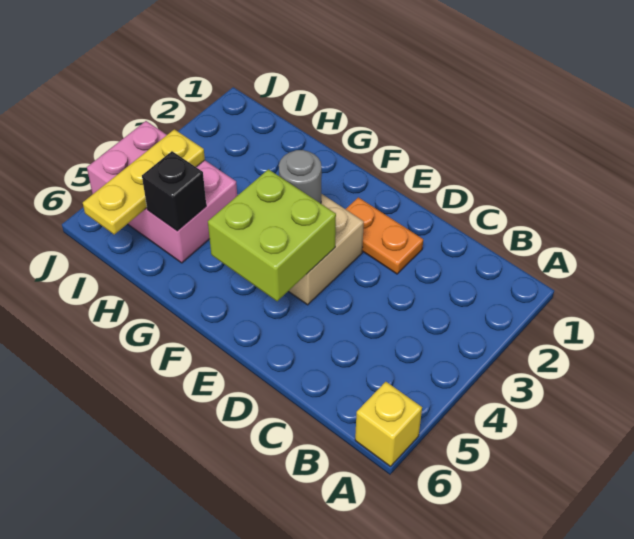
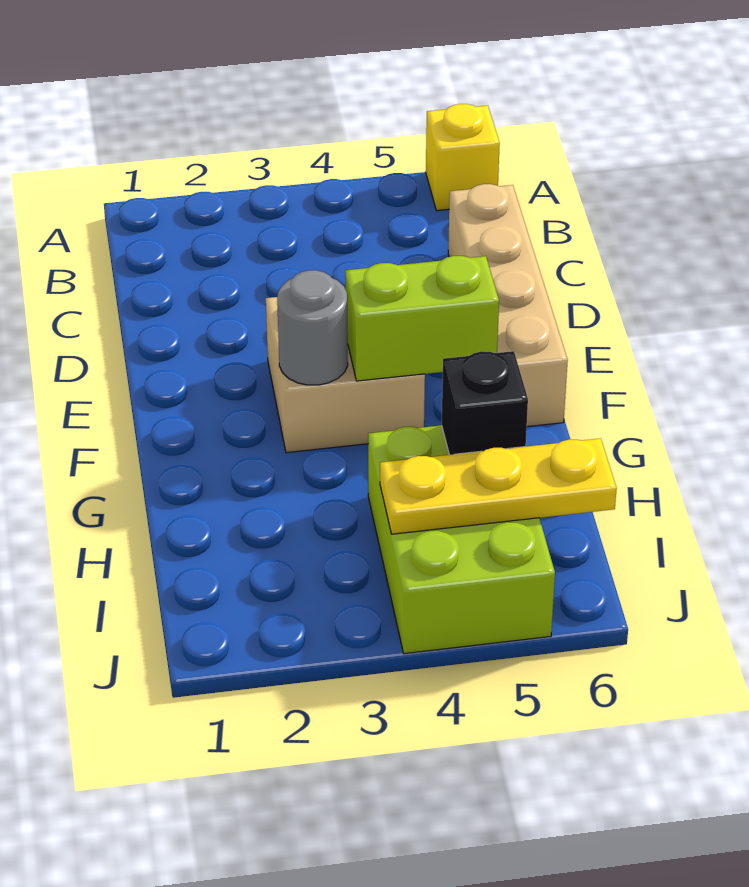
none -> tan brick C6:F6 level 1
orange plate D2:E2 level 1 -> none
lime brick E4:F5 level 2 -> lime brick F4:F5 level 2
pink brick H4:J5 level 1 -> lime brick H4:J5 level 1

